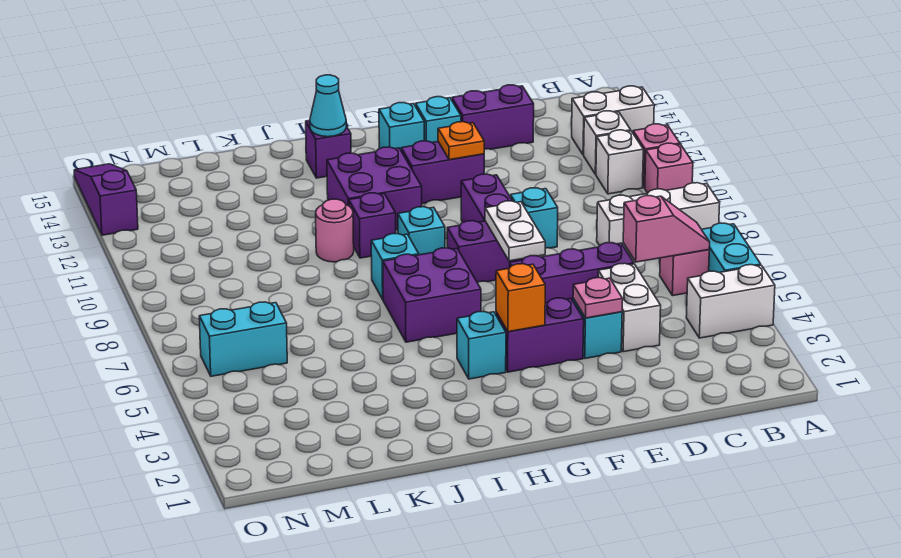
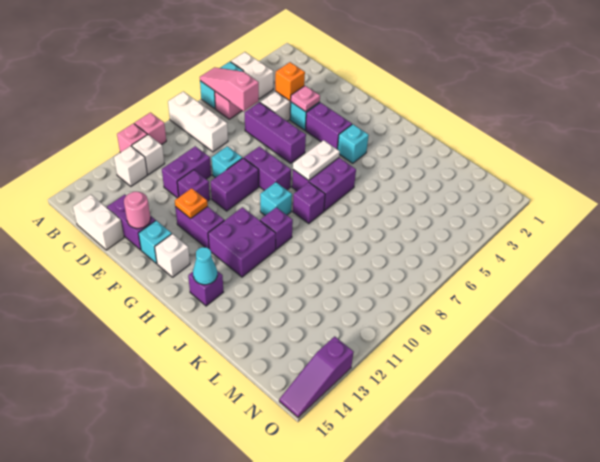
white brick A13:B13 level 1 -> white brick C15:D15 level 1
pink slope B6:C6 level 2 top C -> pink slope A6:C6 level 2 top C
none -> purple brick D10:D11 level 1
none -> purple brick E11 level 1
white plate F7:F8 level 2 -> white plate H6:H7 level 2
orange brick G4 level 2 -> orange brick D4 level 2
cyan brick G14 level 1 -> white brick G14 level 1
cyan brick I8 level 1 -> purple brick I8 level 1
pink round brick J10 level 1 -> pink round brick E14 level 2
cyan brick M6:N6 level 1 -> none

